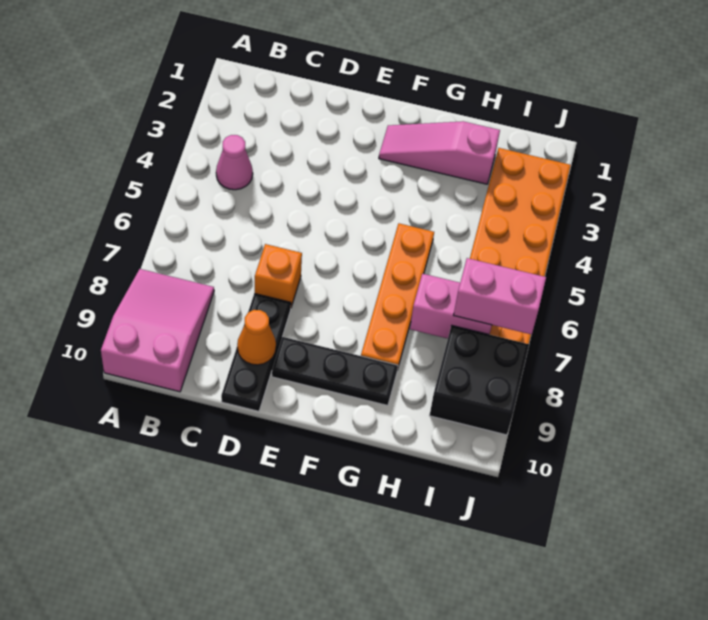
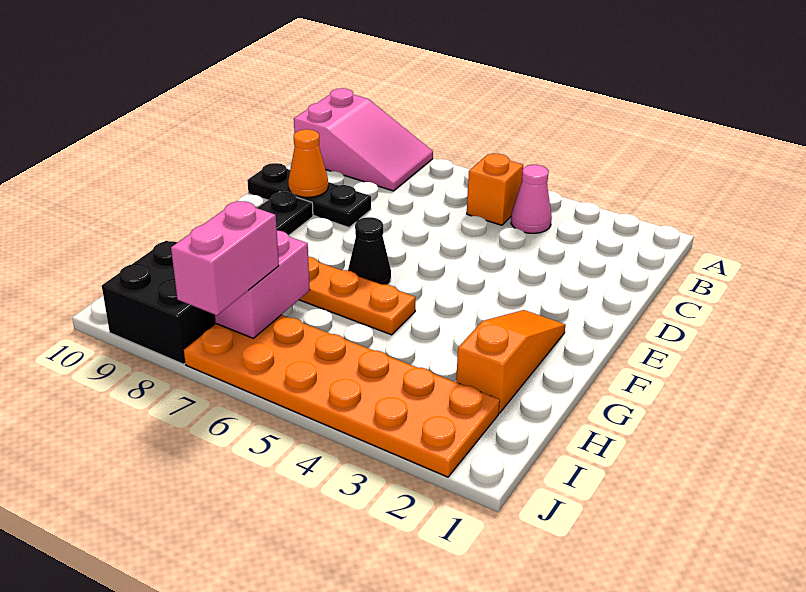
orange brick D7 level 1 -> orange brick B5 level 1
pink slope F2:H2 level 1 top H -> orange slope F2:H2 level 1 top H
none -> black cone F6 level 1

